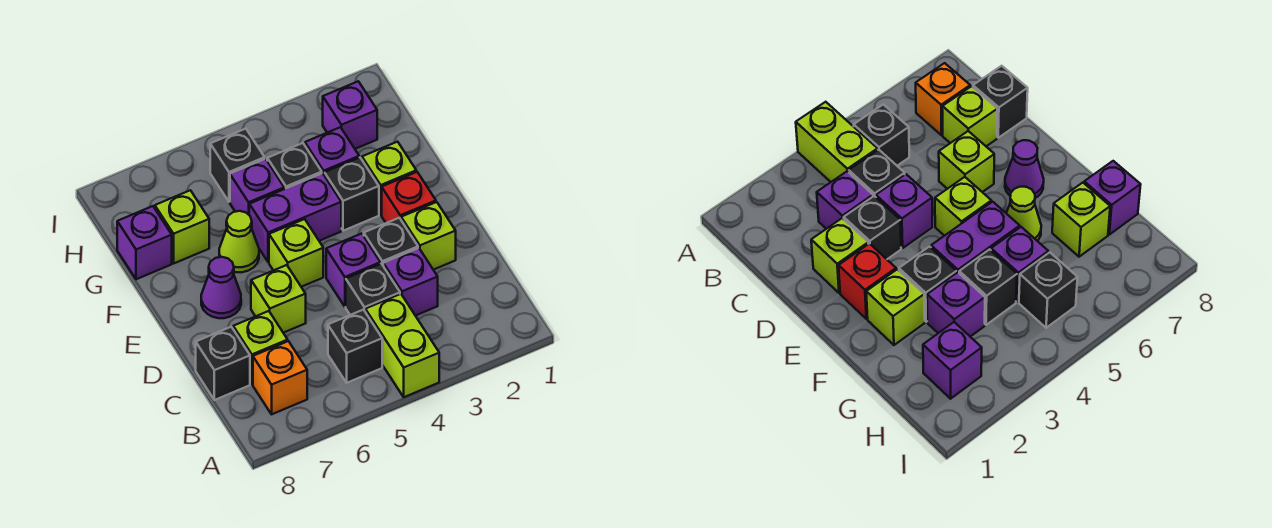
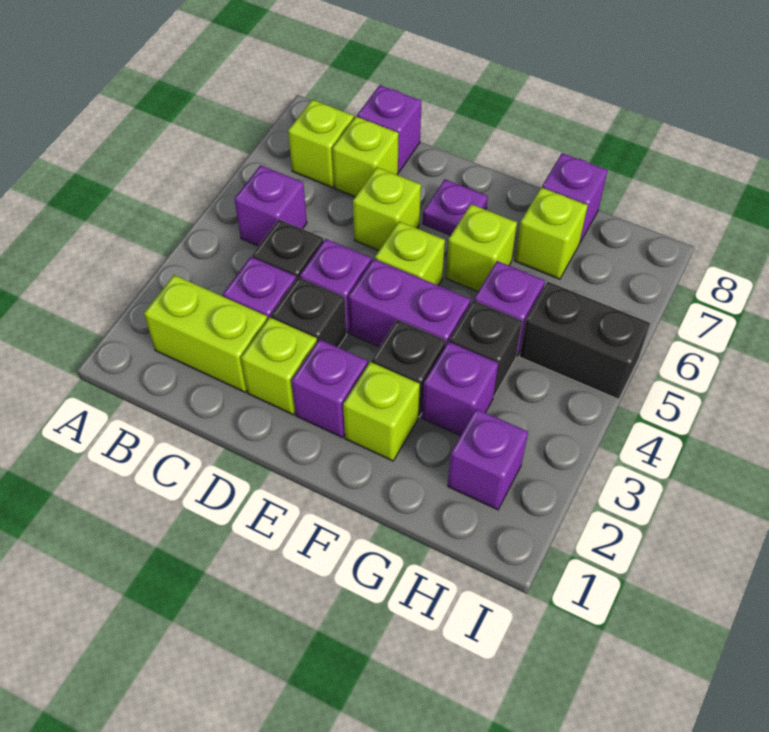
lime brick A4:B4 level 1 -> lime brick B2:C2 level 1
black brick B5 level 1 -> purple brick B5 level 1
orange brick B7 level 1 -> lime brick B7 level 1
black brick C8 level 1 -> purple brick C8 level 1
red brick E2 level 1 -> purple brick E2 level 1
purple cone E7 level 1 -> purple plate E7 level 1
purple brick F4:F5 level 1 -> purple brick E4:F4 level 1
lime cone F6 level 1 -> lime brick F6 level 1
black brick H5 level 1 -> black brick H5:I5 level 1

